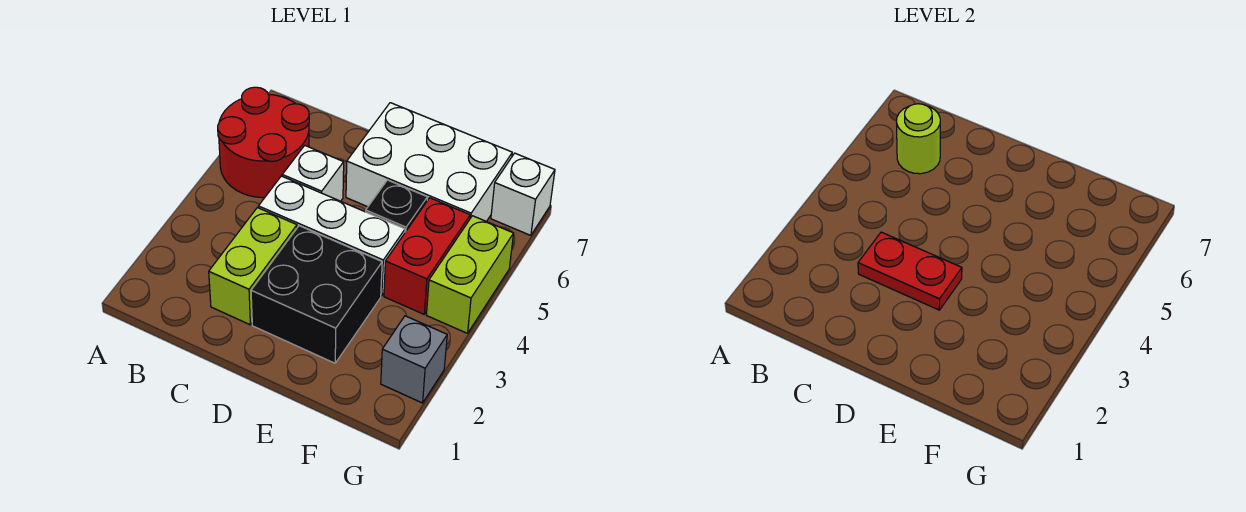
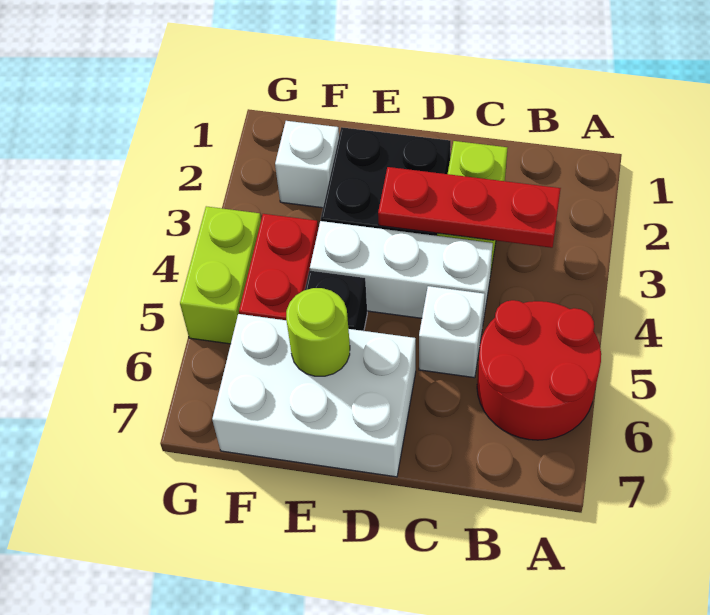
lime round brick B6 level 2 -> lime round brick E6 level 2
red plate C3:D3 level 2 -> red plate B3:D3 level 2
grey brick G2 level 1 -> none
white brick G7 level 1 -> white brick F2 level 1

